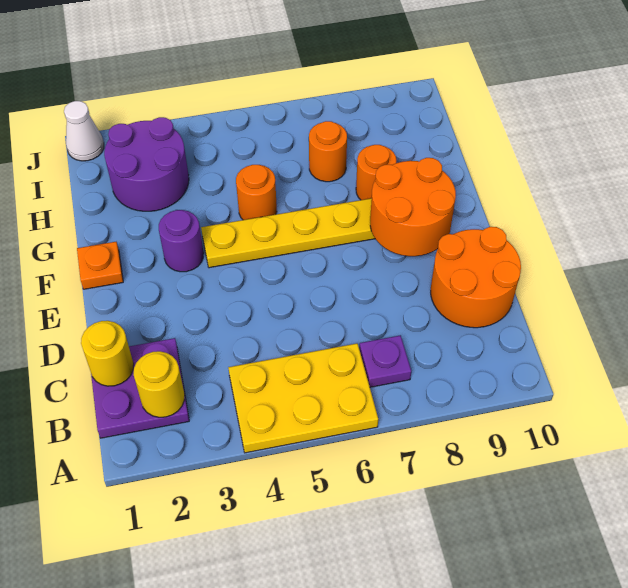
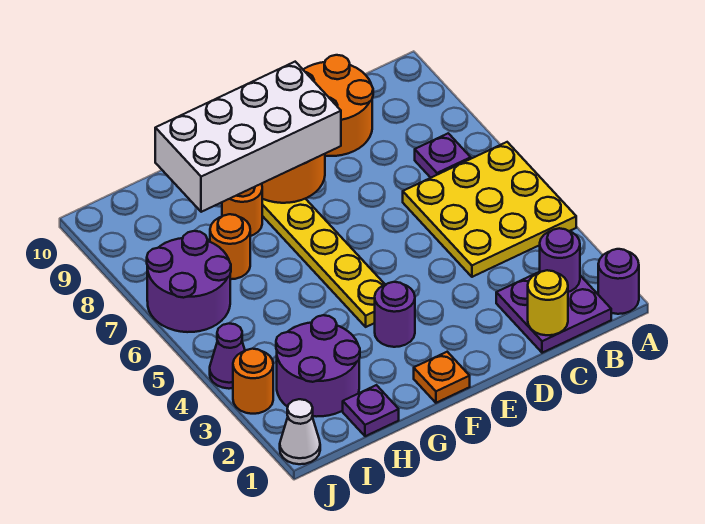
none -> purple round brick A1 level 1
yellow plate A4:B6 level 1 -> yellow plate A4:C6 level 1
yellow round brick B2 level 2 -> purple round brick B2 level 2
none -> white brick E8:H9 level 3
orange round brick G5 level 1 -> orange round brick J3 level 1
none -> purple plate H1 level 1
none -> purple round brick I6:J7 level 1
none -> purple cone J4 level 1

